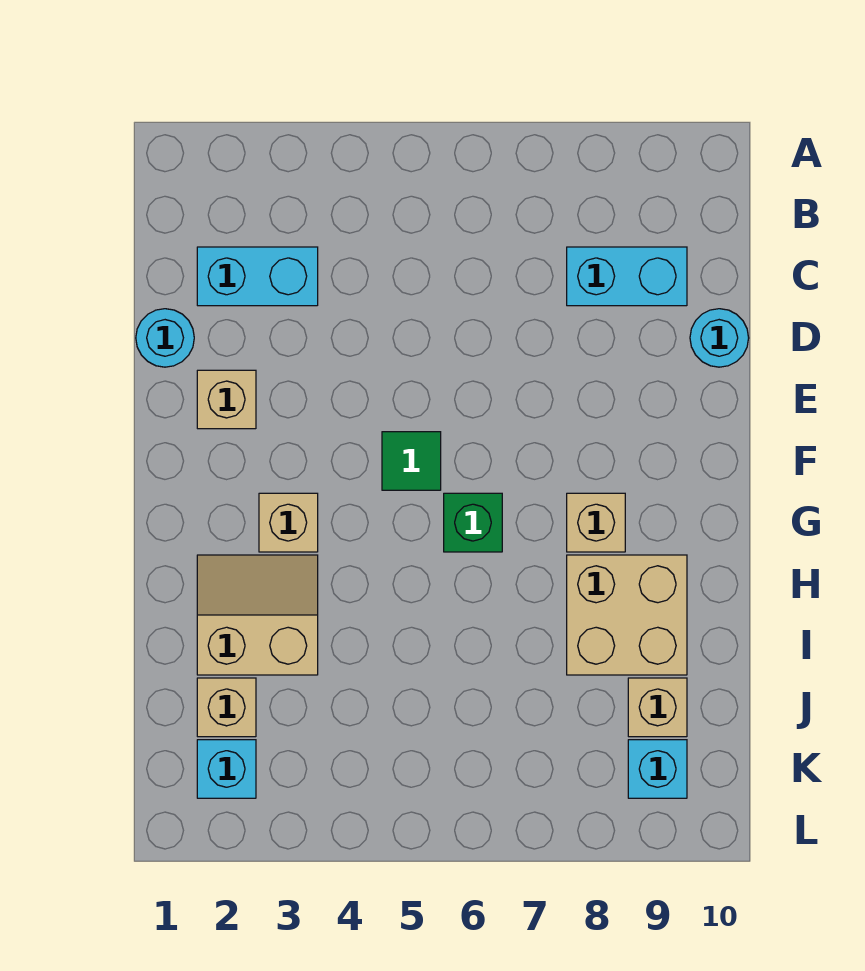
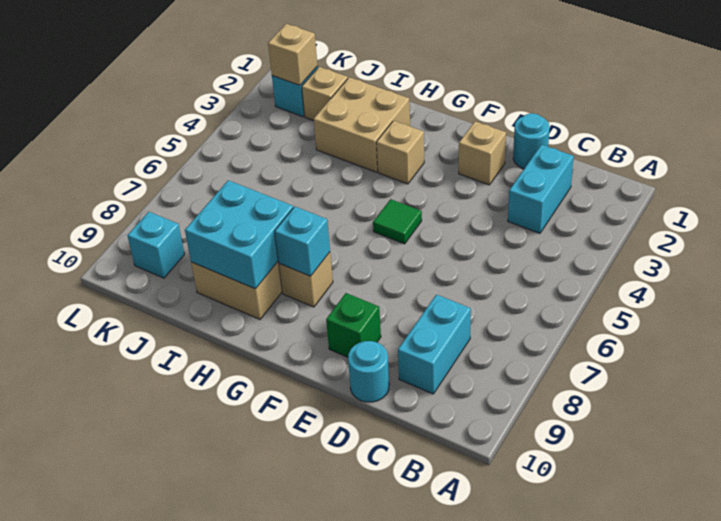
green brick G6 level 1 -> green brick E9 level 1
none -> cyan brick G8 level 2
tan slope H2:I3 level 1 top I -> tan brick H2:I3 level 1
none -> cyan brick H8:I9 level 2
tan brick J9 level 1 -> tan brick K2 level 2

